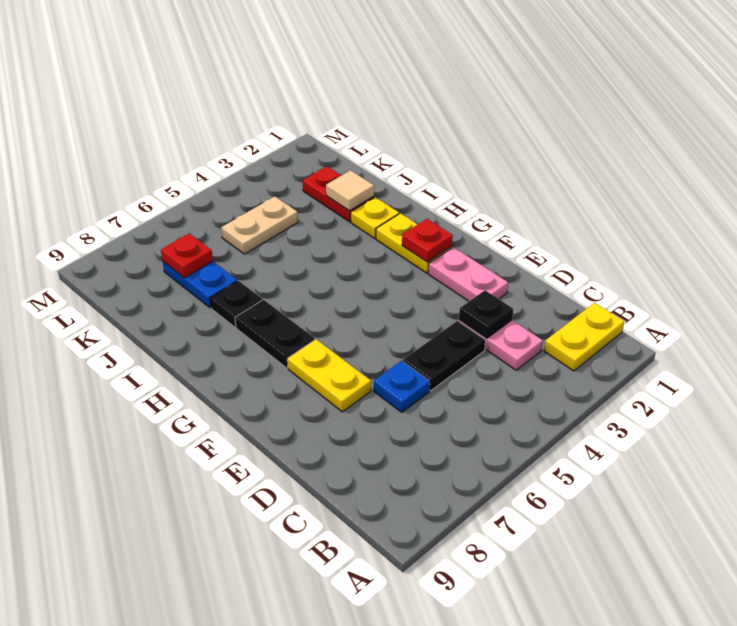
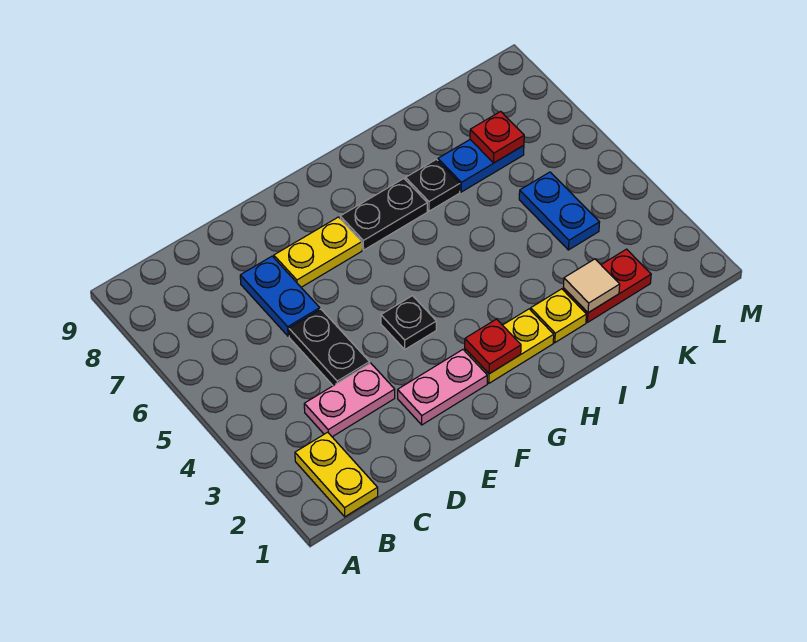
black plate D3 level 2 -> black plate F4 level 1
blue plate D6 level 1 -> blue plate D6:D7 level 1
tan plate K4:K5 level 1 -> blue plate K4:K5 level 1

